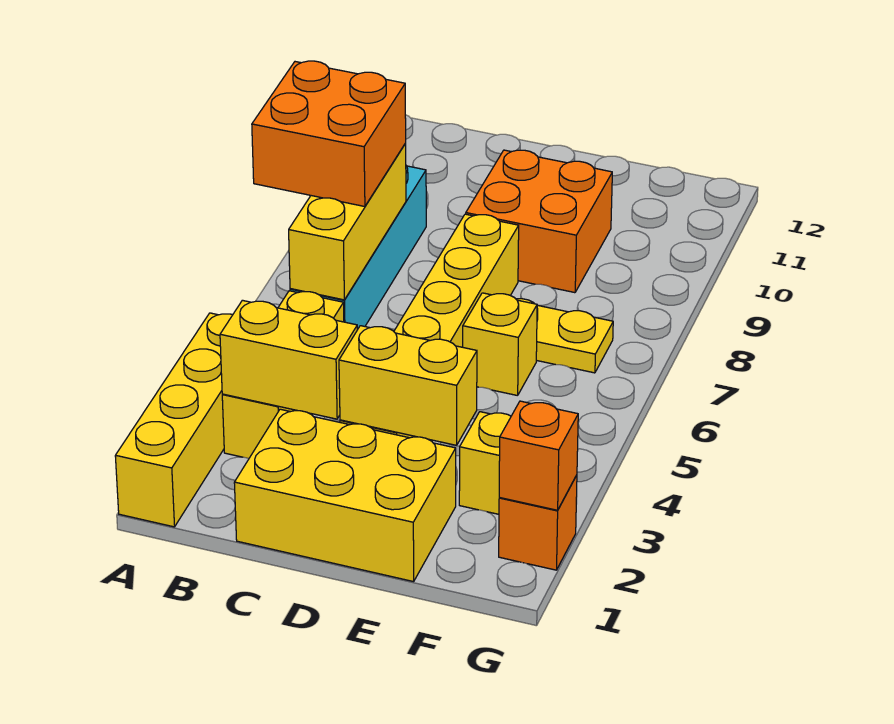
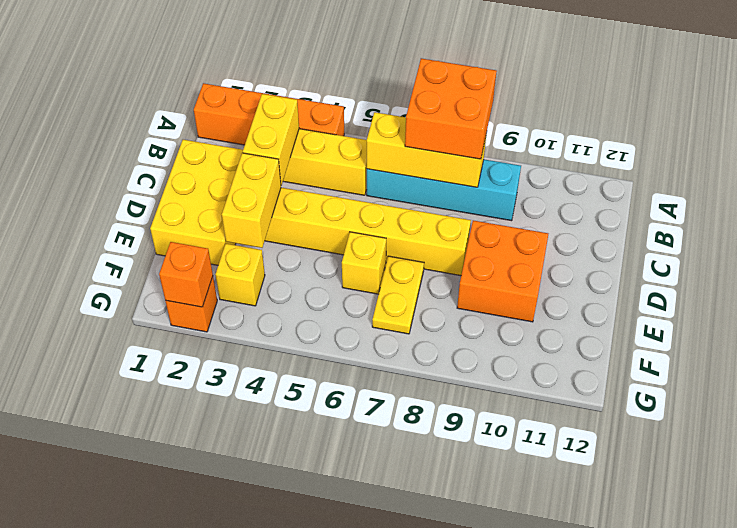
yellow brick A1:A4 level 1 -> orange brick A1:A4 level 1

